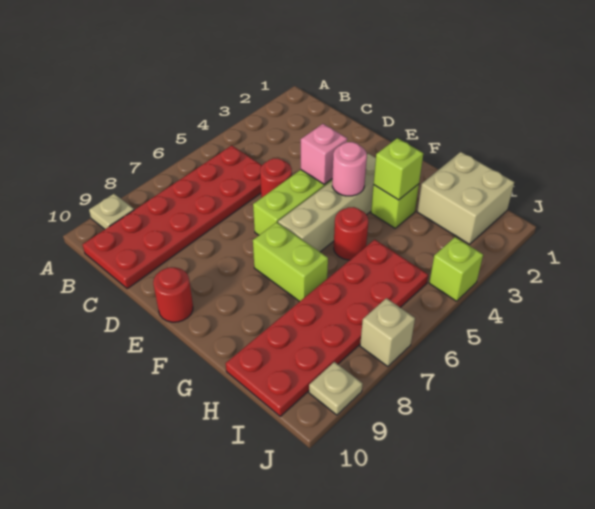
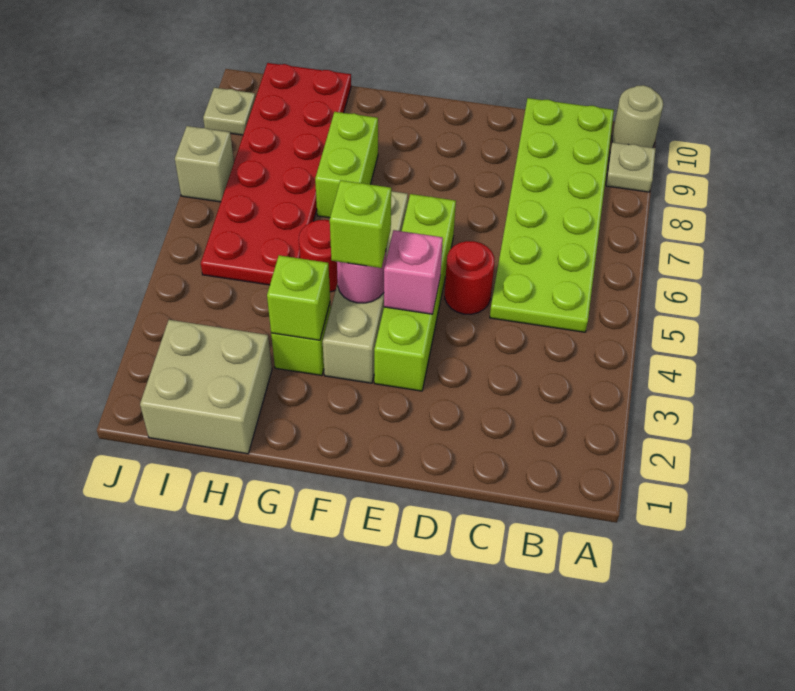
none -> tan round brick A10 level 1
red plate B5:C10 level 1 -> lime plate B5:C10 level 1
red round brick E10 level 1 -> none
lime brick F7:G7 level 1 -> lime brick G7:G8 level 1
lime brick J4 level 1 -> lime brick F4 level 3

